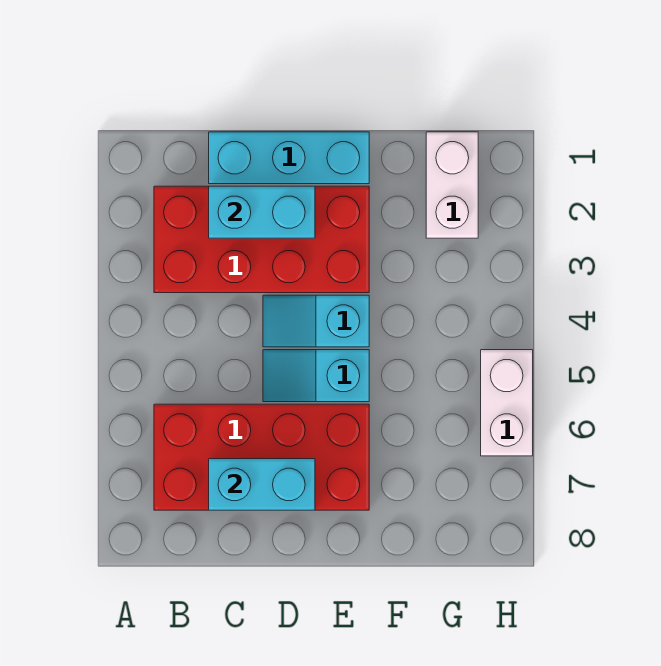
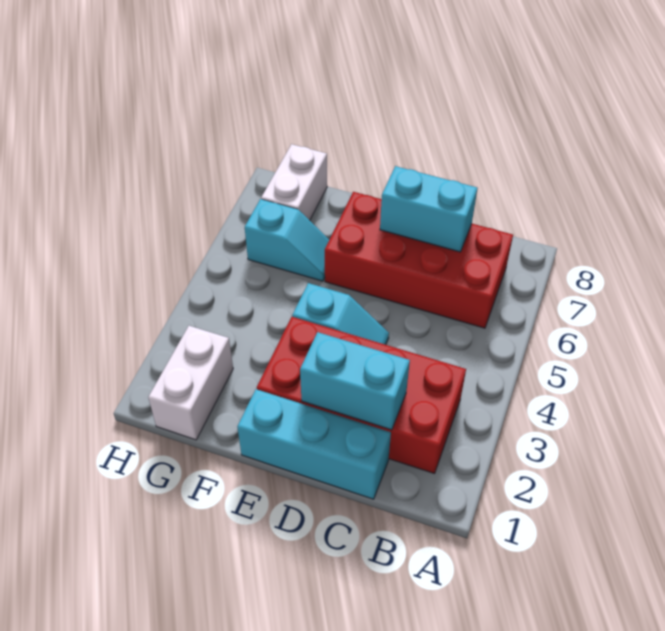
cyan slope D5:E5 level 1 top E -> cyan slope F6:G6 level 1 top G
white brick H5:H6 level 1 -> white brick G7:G8 level 1

